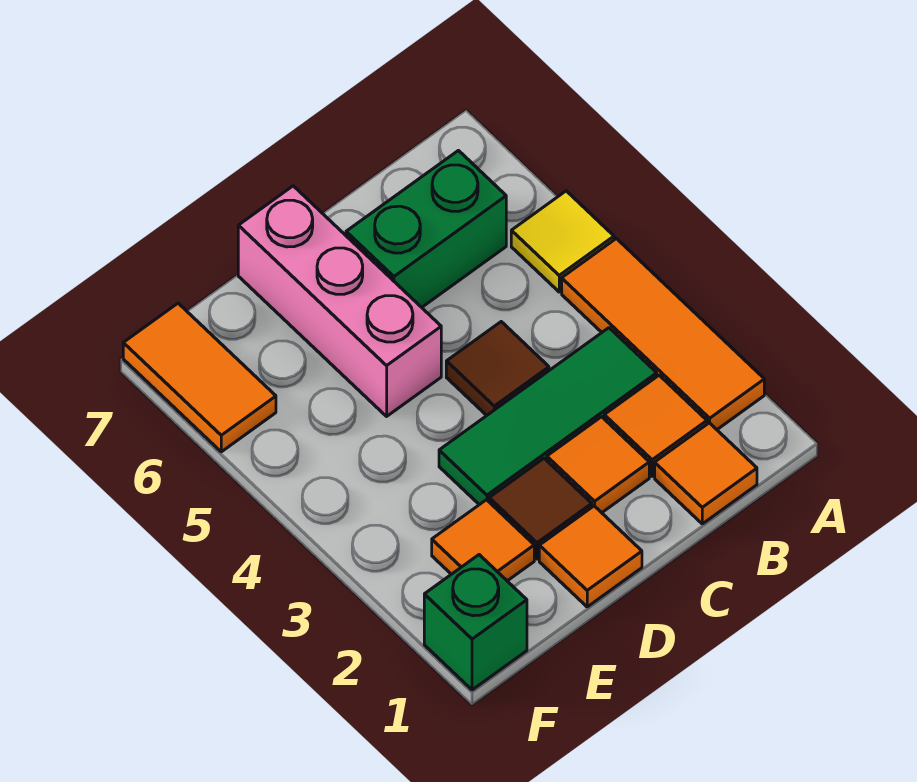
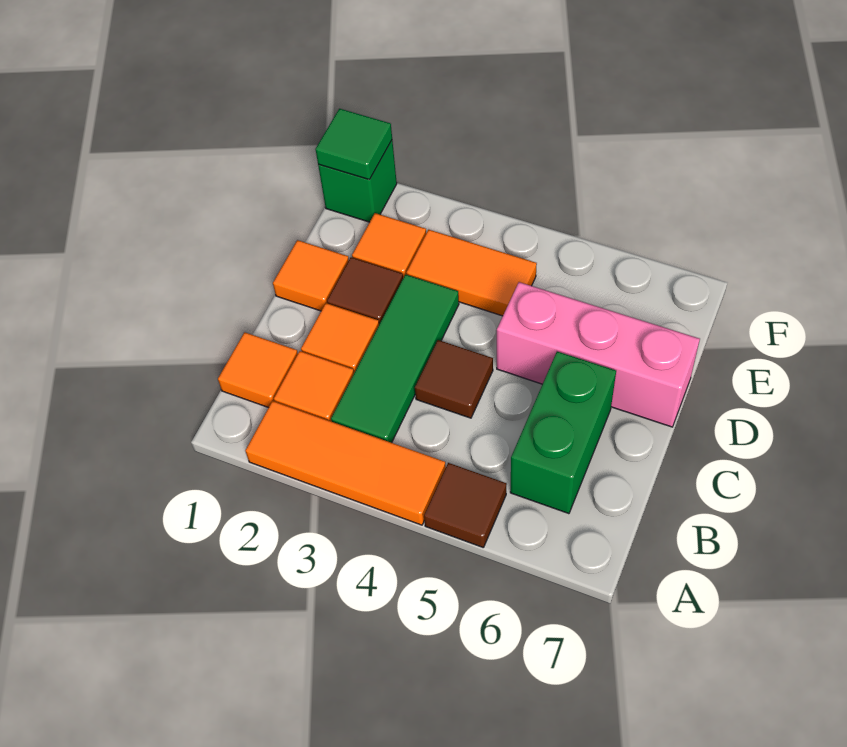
yellow tile A5 level 1 -> brown tile A5 level 1
none -> green tile F1 level 2
orange tile F6:F7 level 1 -> orange tile E3:E4 level 1

